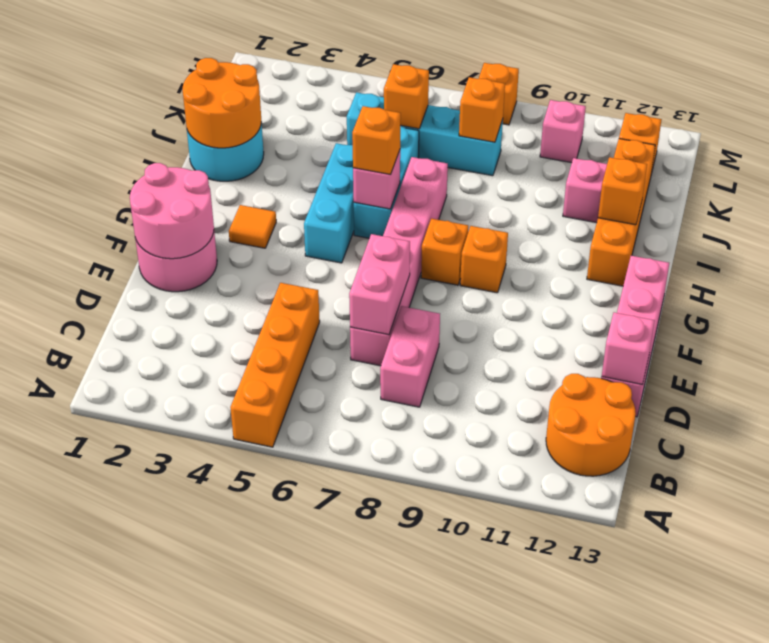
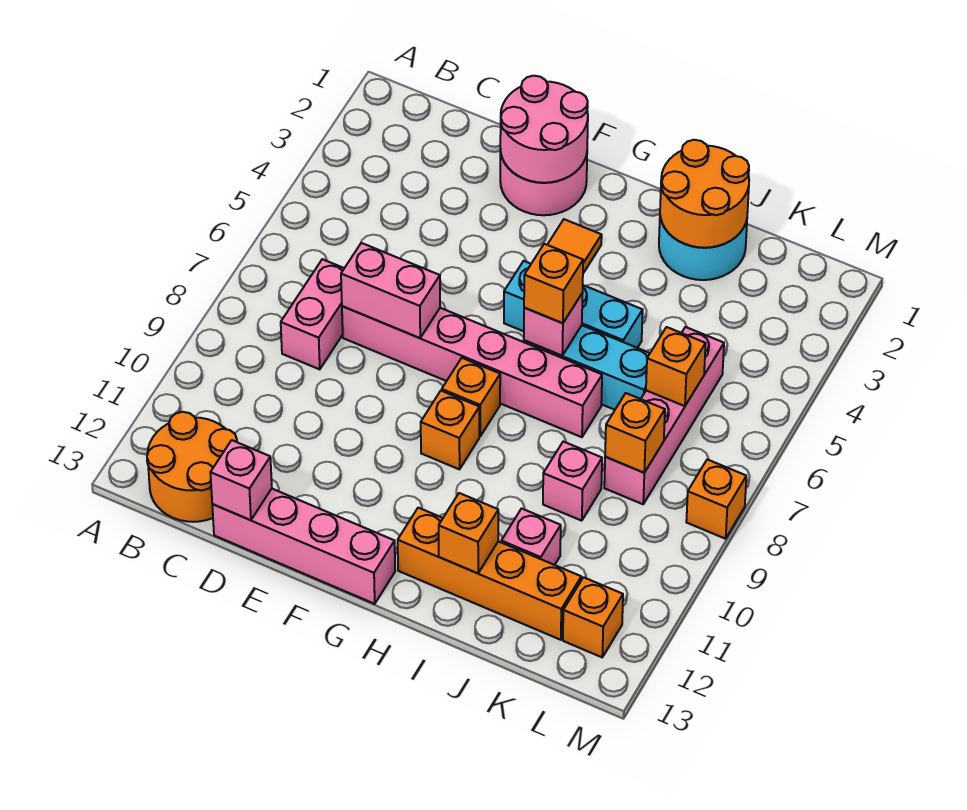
orange brick A5:D5 level 1 -> none
pink brick C8:D8 level 1 -> pink brick C7:C8 level 1
cyan brick K5:K8 level 1 -> pink brick K5:K8 level 1
pink brick L10 level 1 -> pink brick J9 level 1

